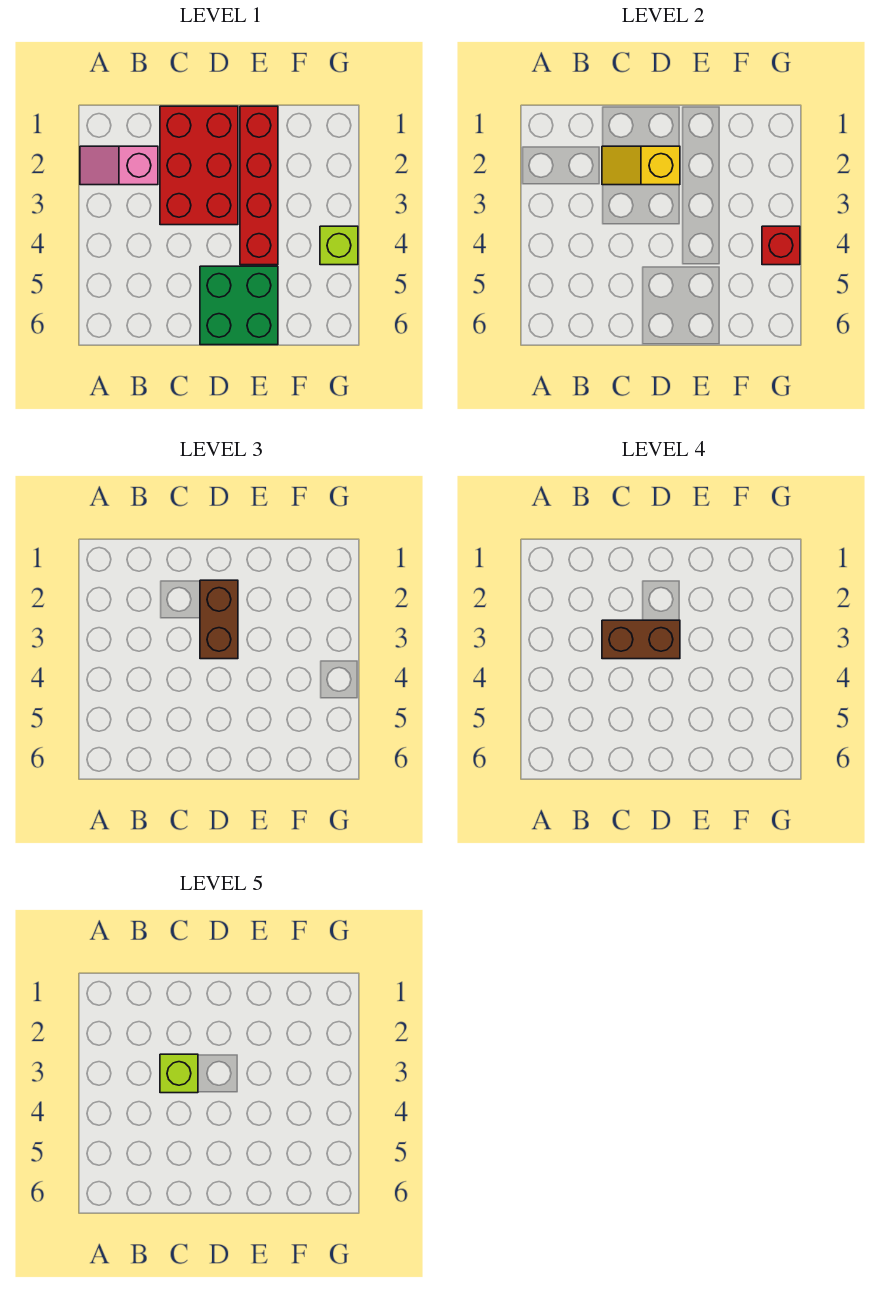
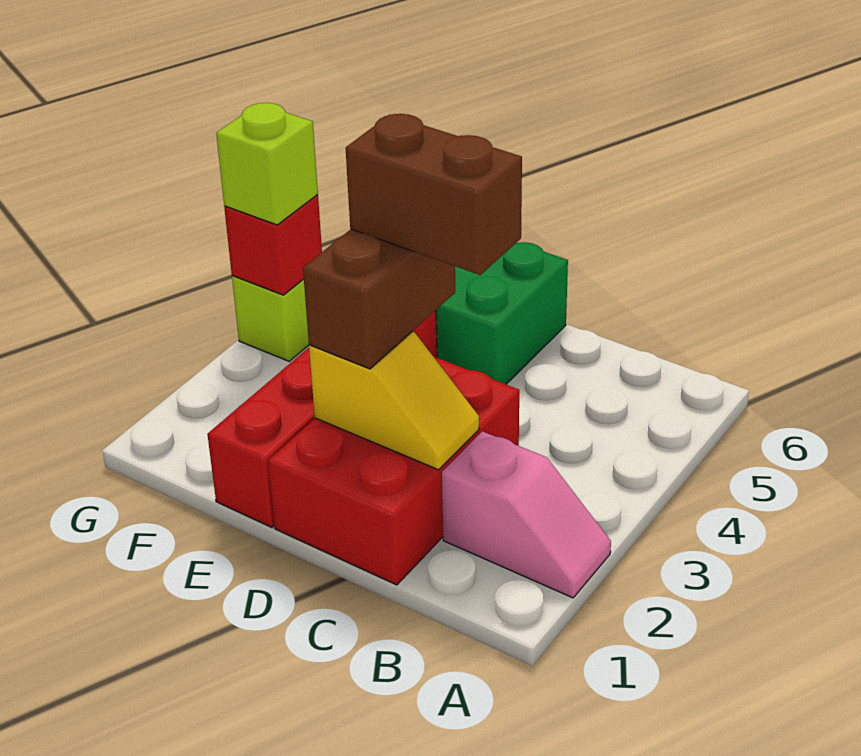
lime brick C3 level 5 -> lime brick G4 level 3

